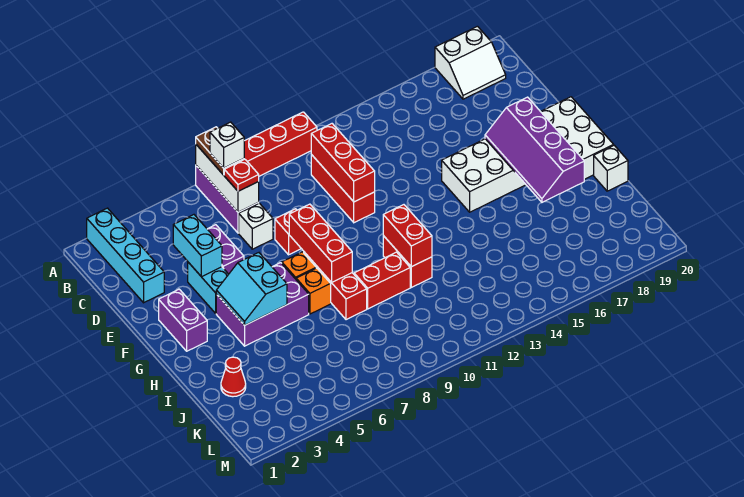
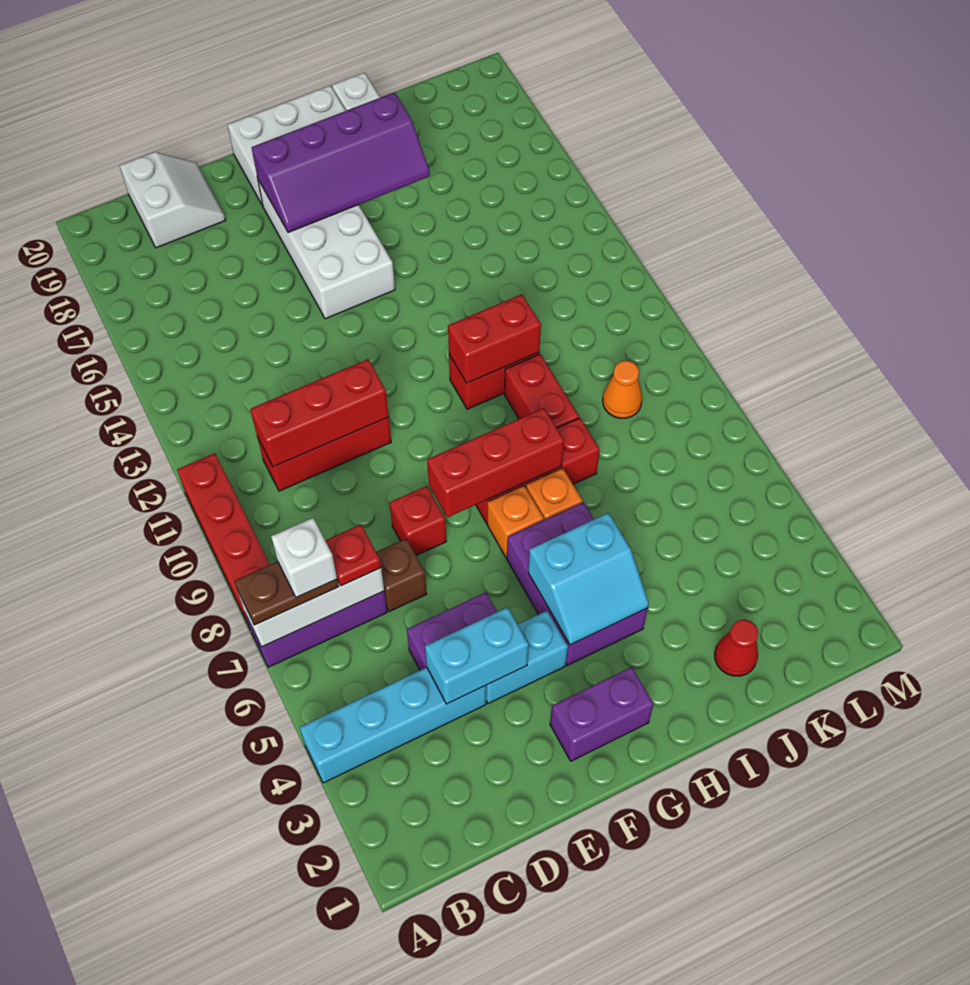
cyan brick A2:D2 level 1 -> cyan brick A4:D4 level 1
white slope A18:B19 level 1 top A -> white slope C19:D20 level 1 top C
white brick D7 level 1 -> brown brick D7 level 1
none -> orange cone K9 level 1

